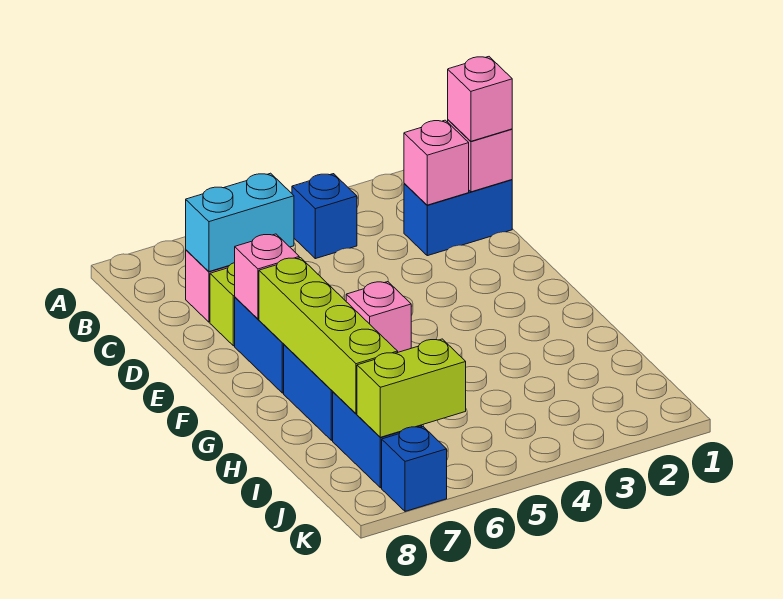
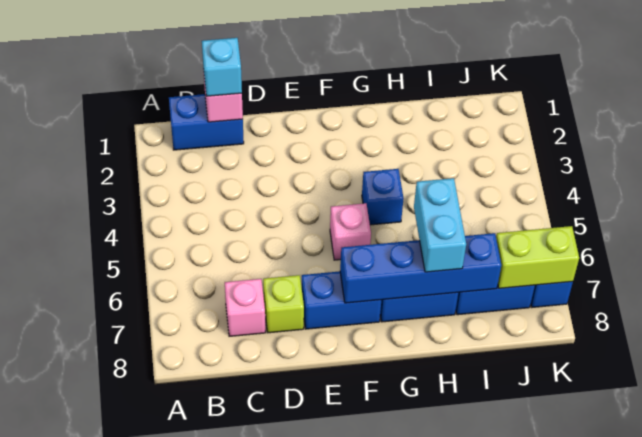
blue brick B4 level 1 -> blue brick G4 level 1
blue brick C1:C2 level 1 -> blue brick B1:C1 level 1
pink brick C1 level 3 -> cyan brick C1 level 3
pink brick C2 level 2 -> none
cyan brick C6:C7 level 2 -> cyan brick H6:H7 level 3
pink brick E7 level 2 -> none
lime brick F7:I7 level 2 -> blue brick F7:I7 level 2
lime brick J6:J7 level 2 -> lime brick J7:K7 level 2

